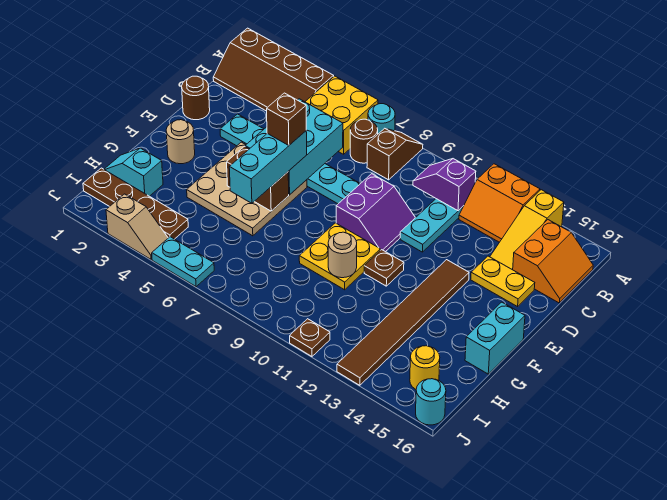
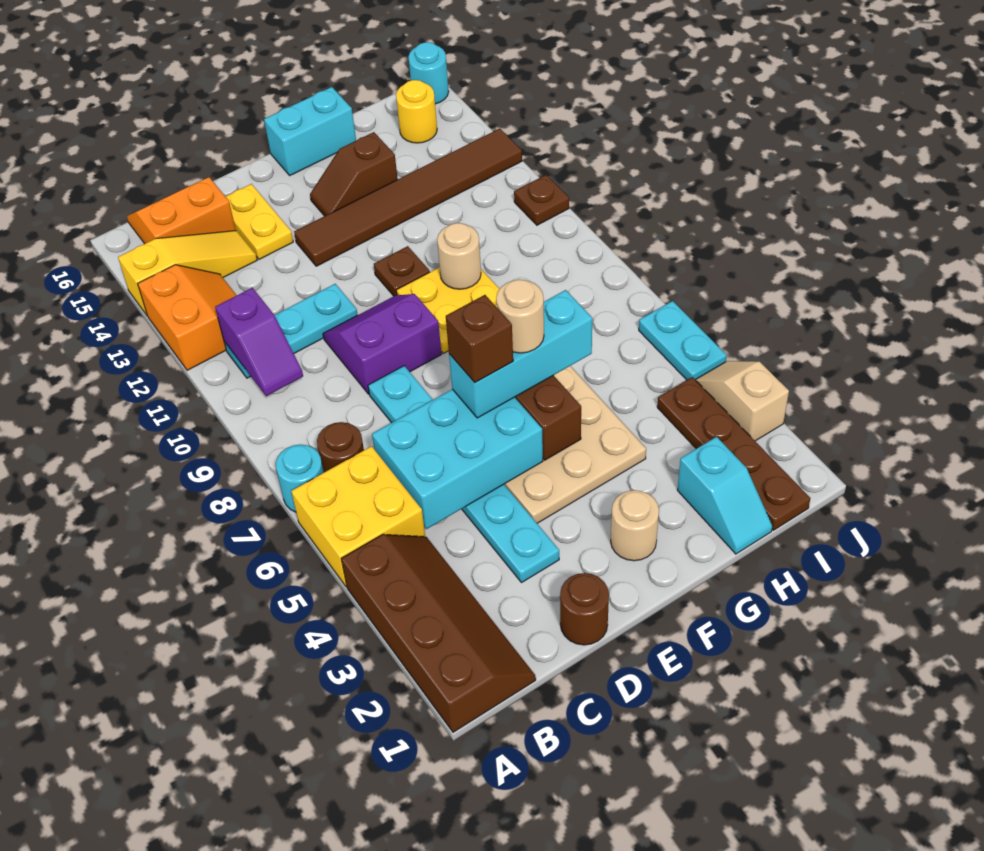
brown slope A8:B8 level 1 top B -> brown slope F14:G14 level 1 top G
none -> tan round brick F6 level 4

